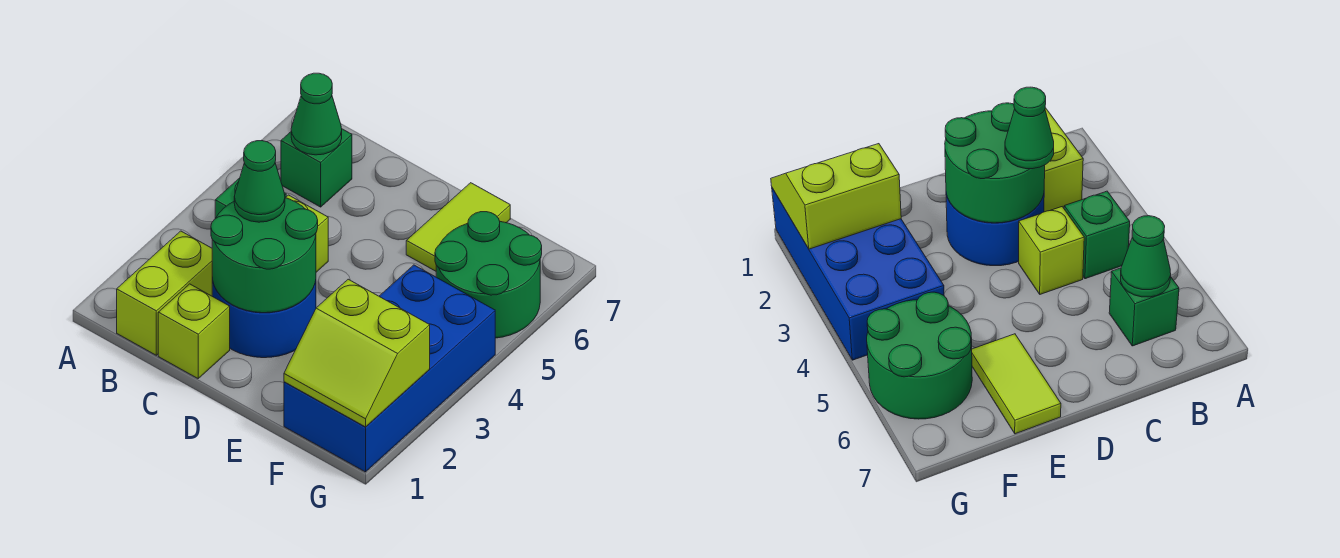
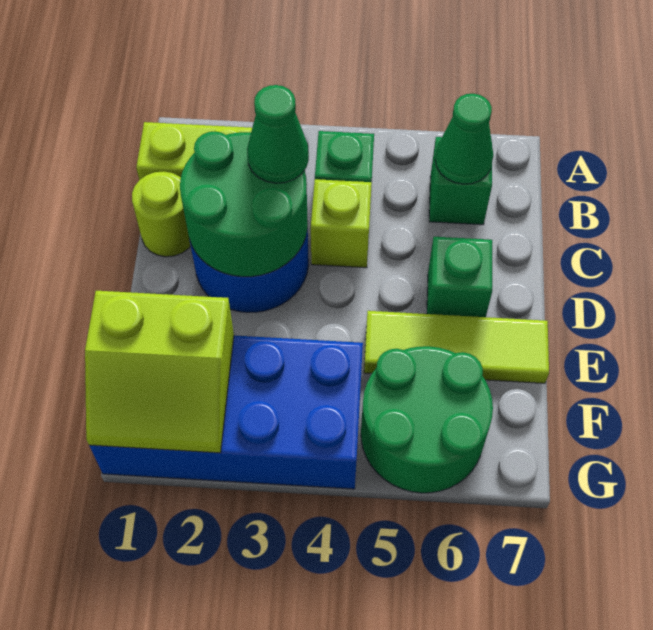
lime brick C1 level 1 -> lime round brick C1 level 1
none -> green brick D6 level 1
lime tile E6:E7 level 1 -> lime tile E5:E7 level 1
lime slope F1:G2 level 2 top 2 -> lime slope F1:G2 level 2 top F

